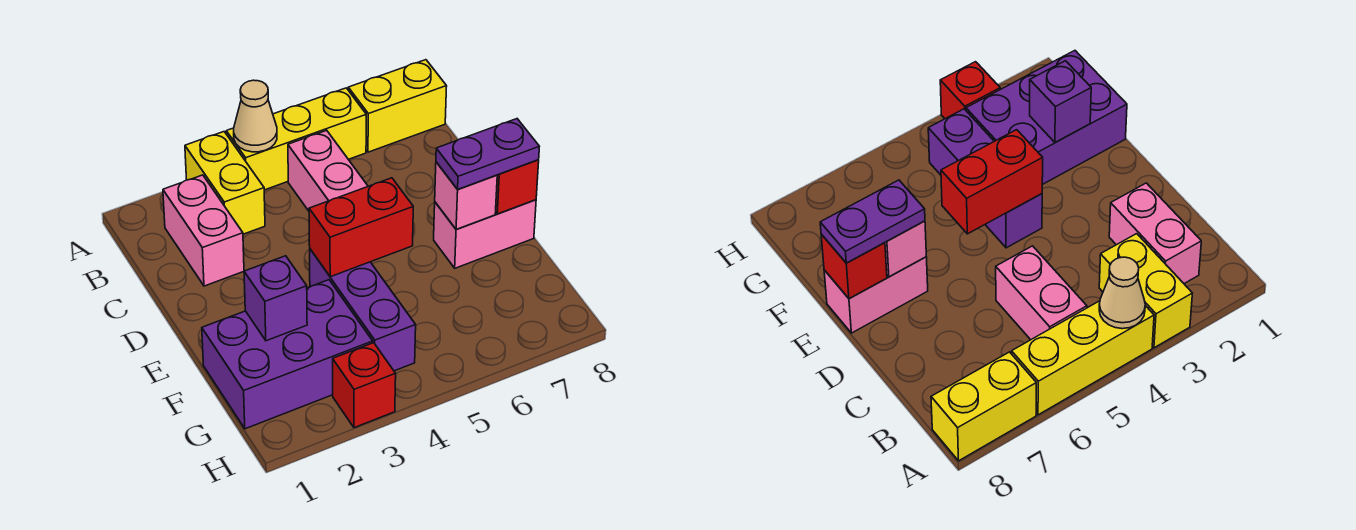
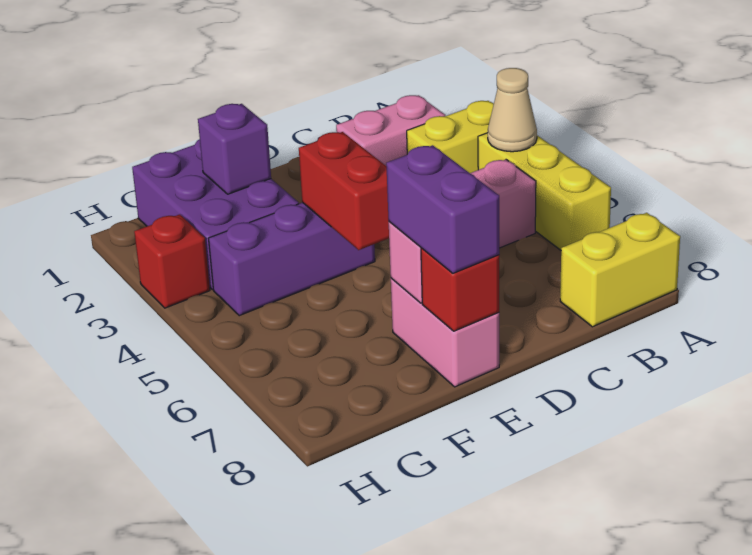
yellow brick A7:A8 level 1 -> yellow brick A8:B8 level 1
purple plate E7:E8 level 3 -> purple brick E7:E8 level 3

